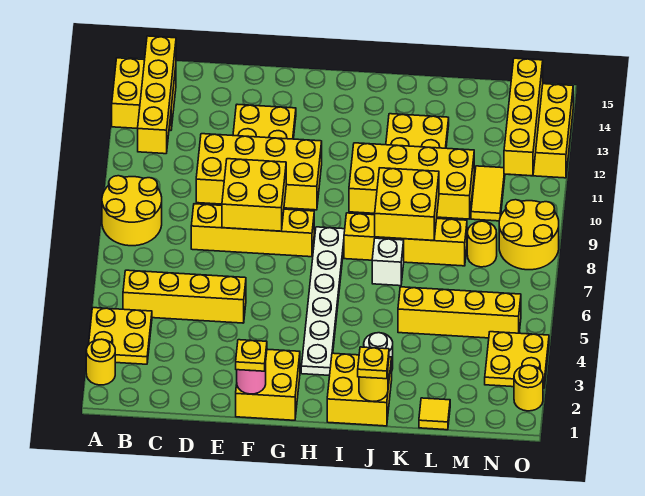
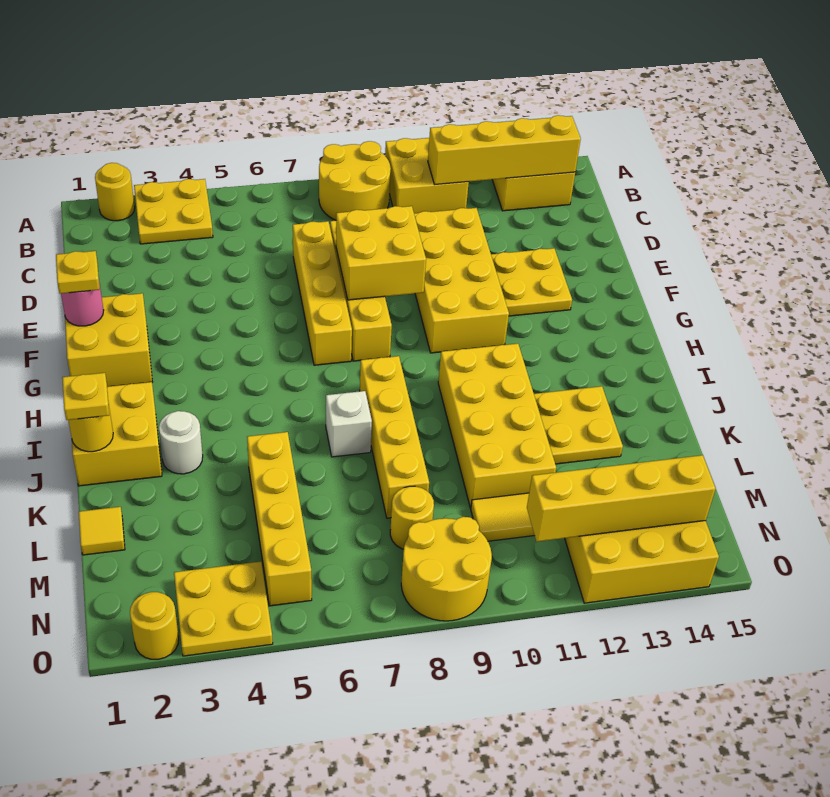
yellow brick B5:E5 level 1 -> yellow brick D7:G7 level 1
white plate H3:H8 level 1 -> none
yellow brick J8:K9 level 2 -> yellow brick A10:B11 level 1

